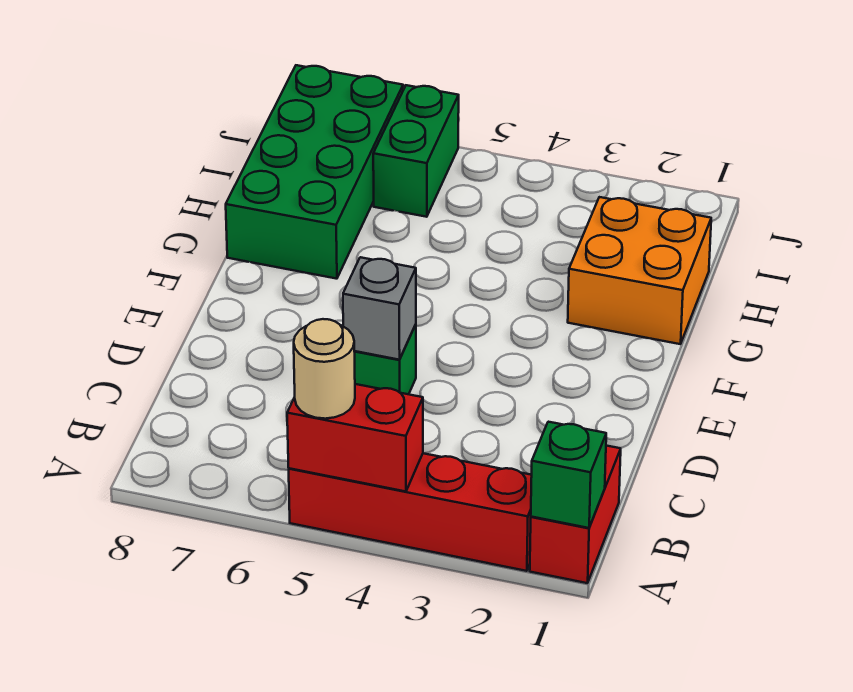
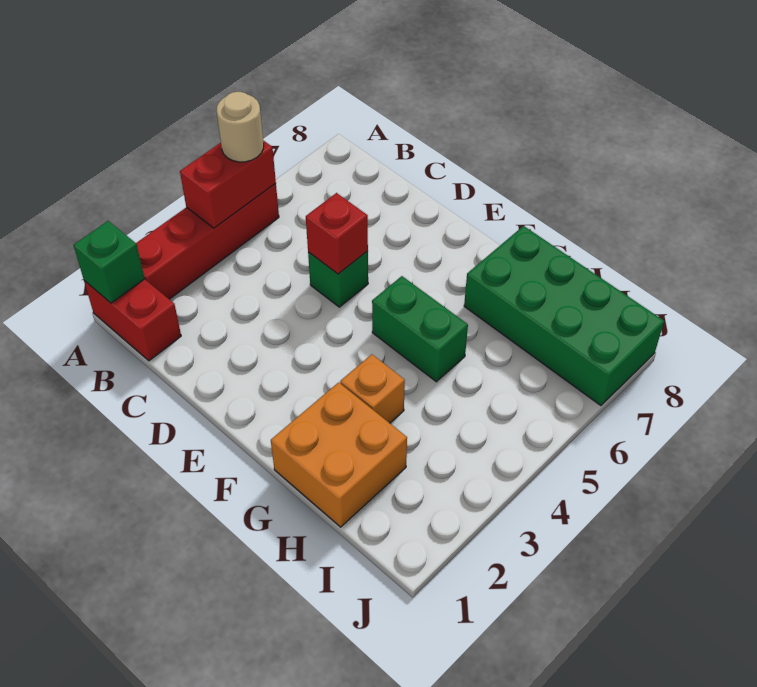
grey brick D5 level 2 -> red brick D5 level 2
none -> orange brick G3 level 1
green brick I6:J6 level 1 -> green brick F5:G5 level 1

